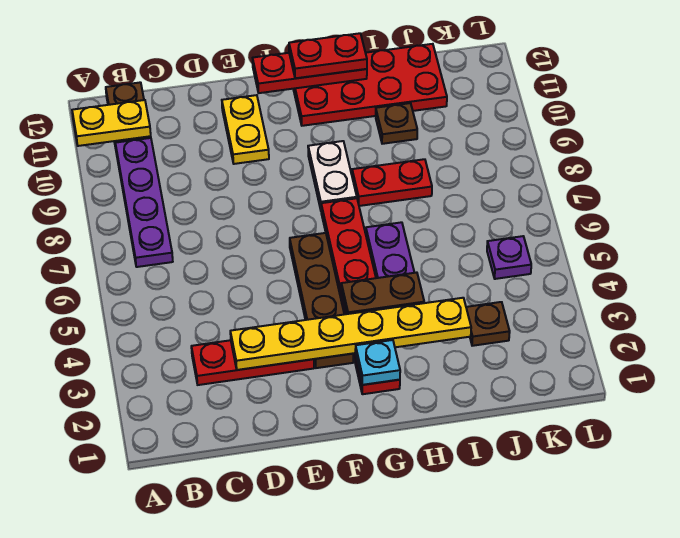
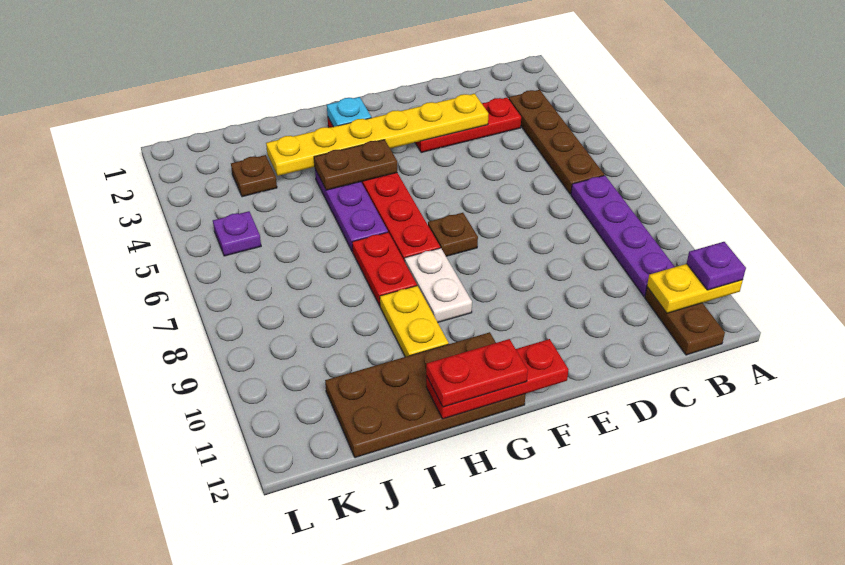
none -> purple plate A11 level 3
yellow plate E10:E11 level 1 -> yellow plate H9:H10 level 1
brown plate F3:F6 level 1 -> brown plate B3:B6 level 1
red plate G11:J12 level 1 -> brown plate G11:J12 level 1
red plate H8:I8 level 1 -> red plate H7:H8 level 1
brown plate I10 level 1 -> brown plate F7 level 1

